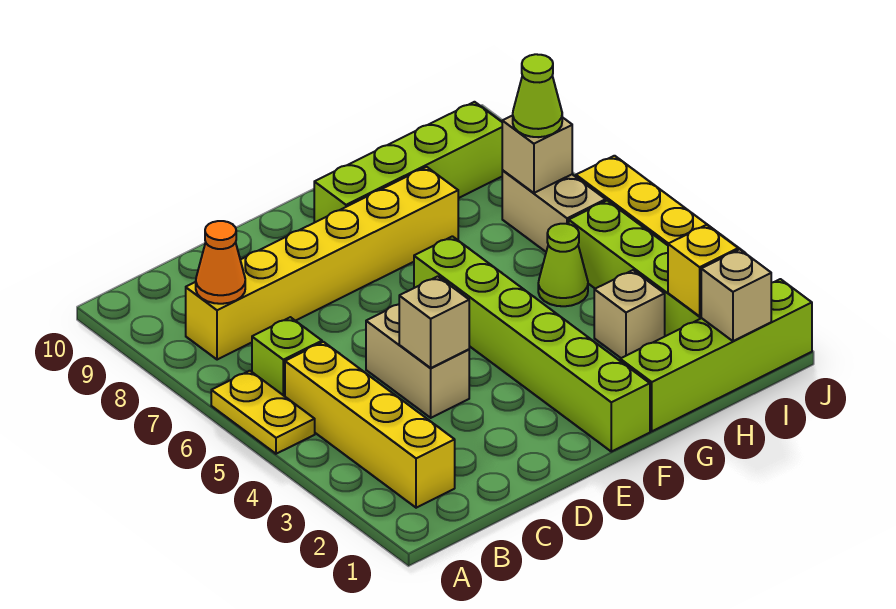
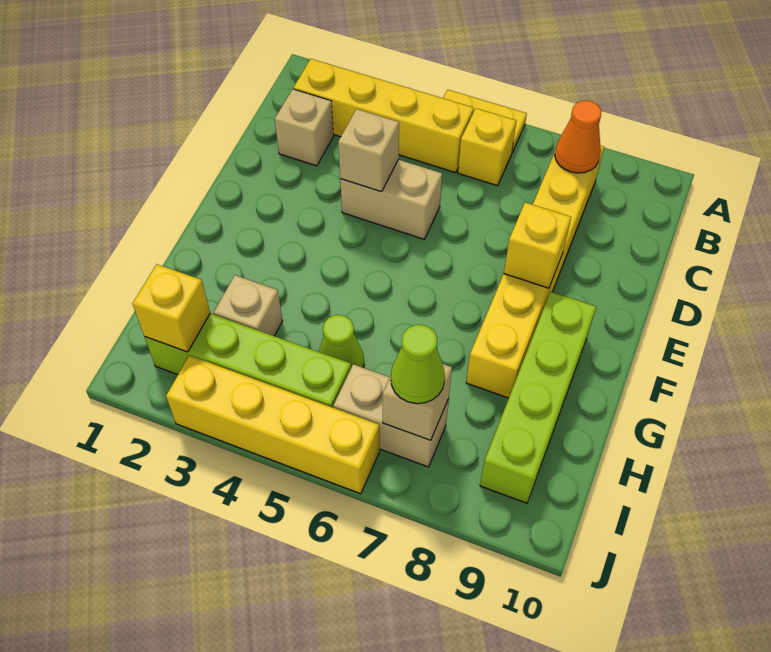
lime brick B6 level 1 -> yellow brick B6 level 1
none -> yellow brick E8 level 2
lime brick F1:F6 level 1 -> none
lime brick G1:J1 level 1 -> none
tan brick I1 level 2 -> tan brick C2 level 1

